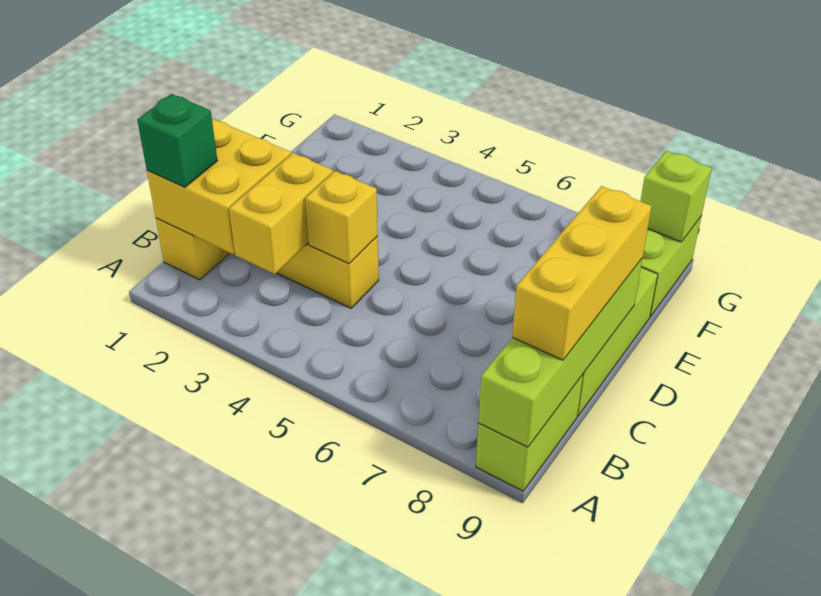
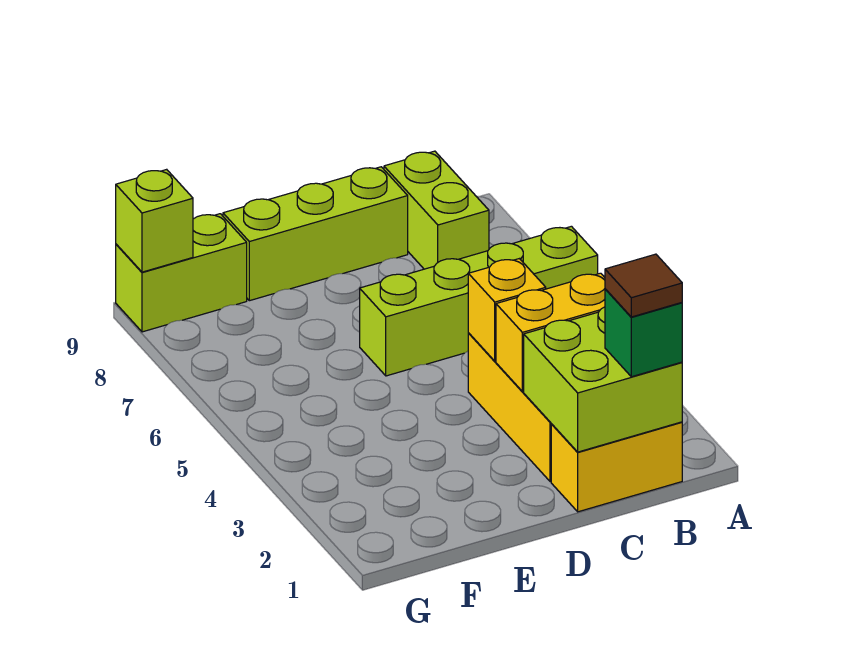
lime brick A9:B9 level 1 -> lime brick B8:B9 level 1
lime brick A9:D9 level 2 -> lime brick A6:D6 level 1
yellow brick B1:C2 level 2 -> lime brick B1:C2 level 2
none -> brown tile B1 level 4
yellow brick B9:D9 level 3 -> none

